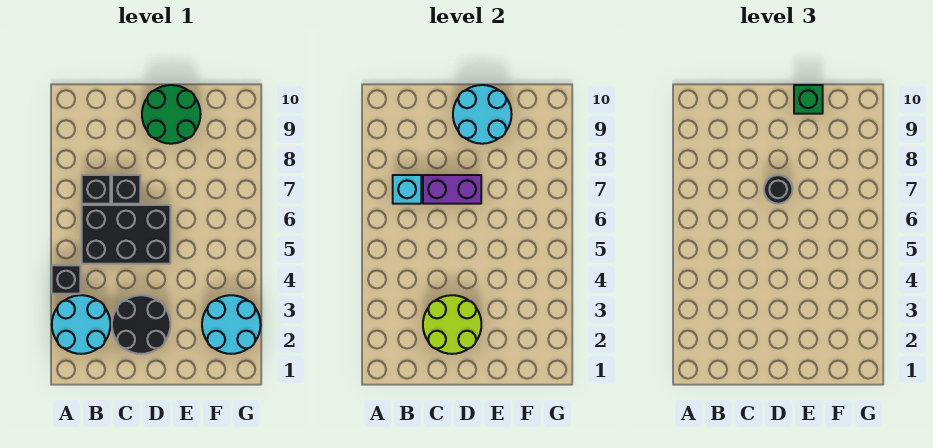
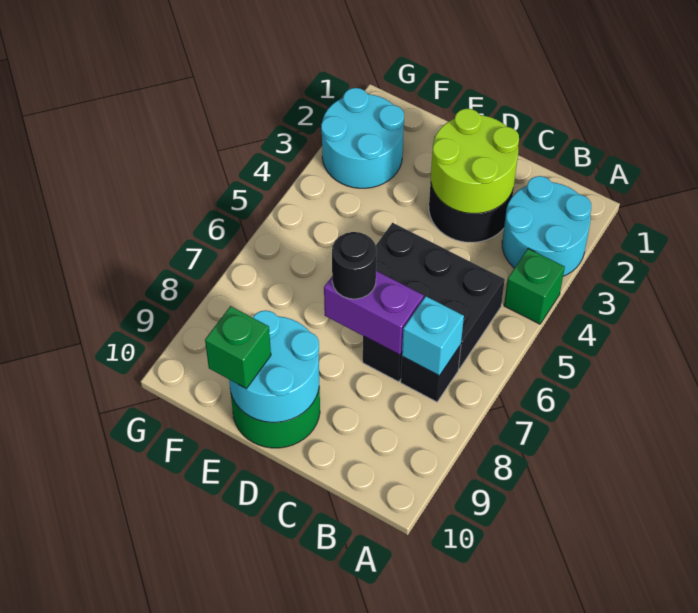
black brick A4 level 1 -> green brick A4 level 1

